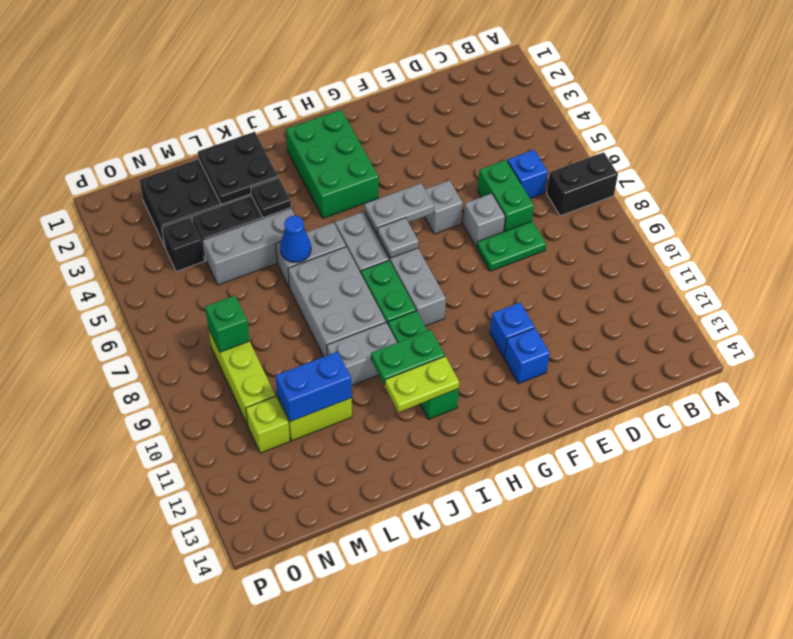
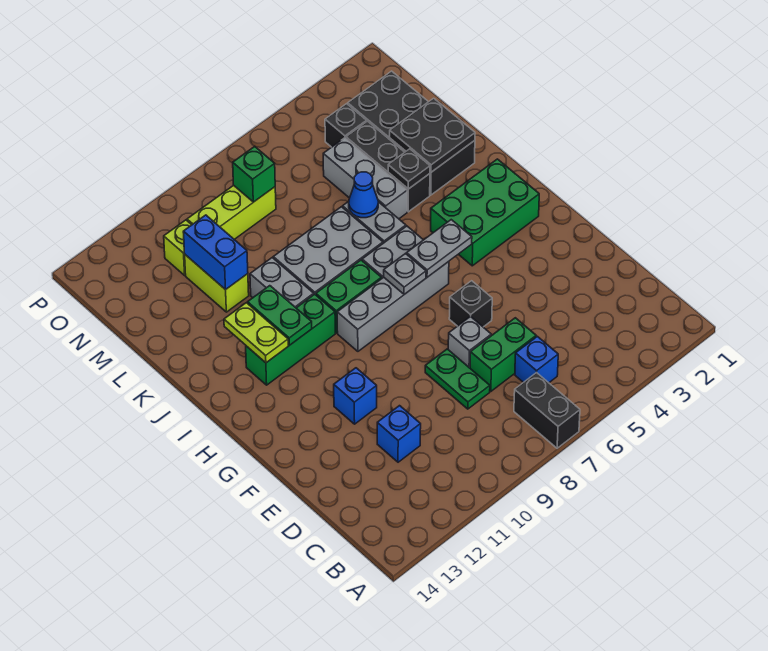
grey brick F6 level 1 -> black brick F6 level 1
blue brick F12 level 1 -> blue brick D11 level 1
grey plate G6:H6 level 2 -> grey plate H5:H6 level 2

